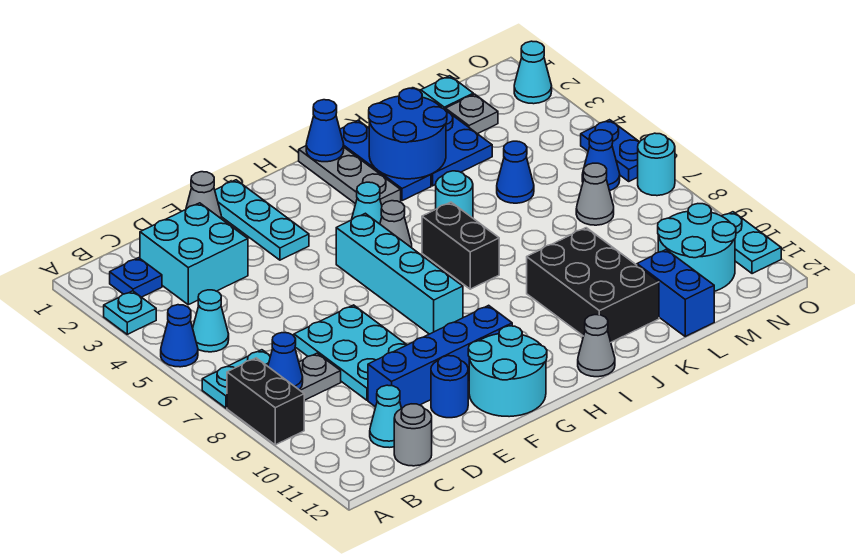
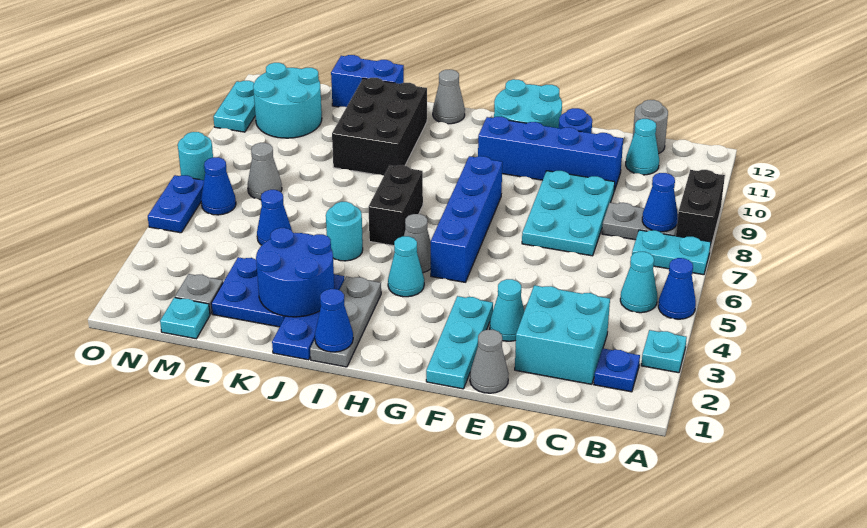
cyan brick G5:G8 level 1 -> blue brick G5:G8 level 1
blue brick L11:L12 level 1 -> blue brick K12:L12 level 1
cyan cone O2 level 1 -> cyan cone E3 level 1

